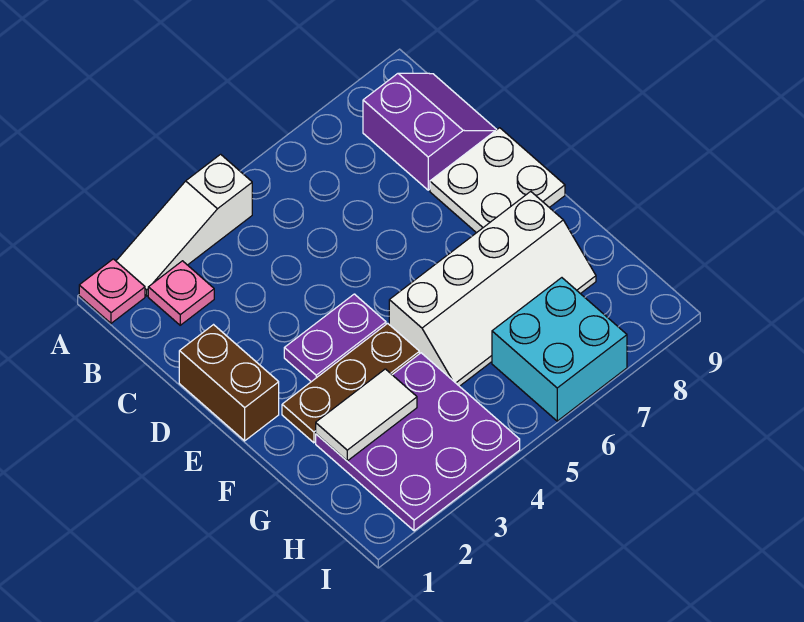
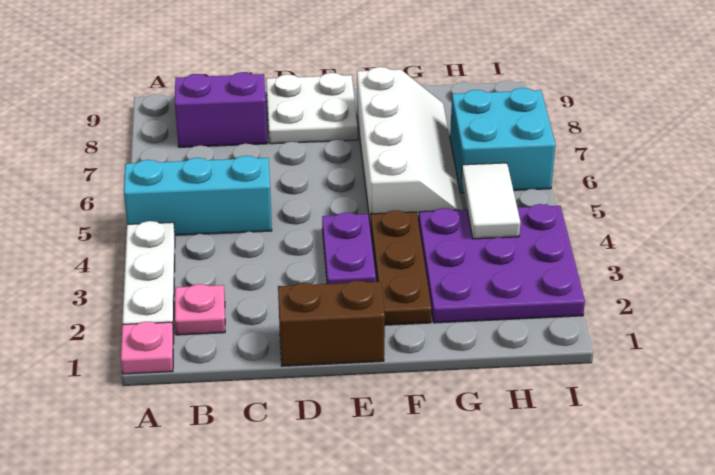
white slope A2:A4 level 1 top 4 -> white plate A2:A4 level 1
none -> cyan brick A5:C5 level 1
white tile G2:G3 level 2 -> white tile H4:H5 level 2

